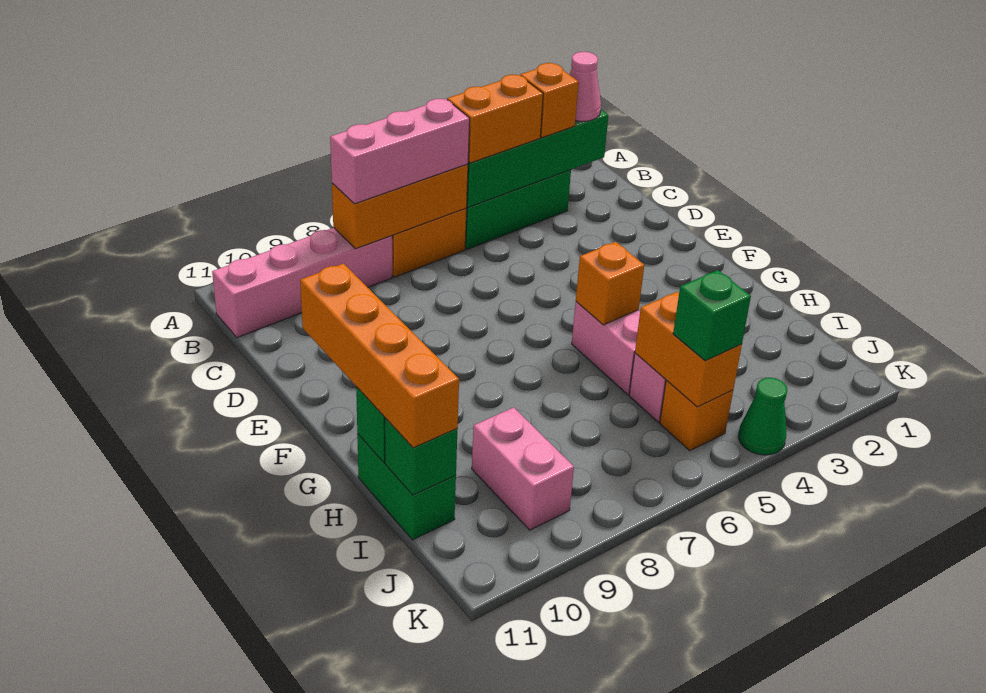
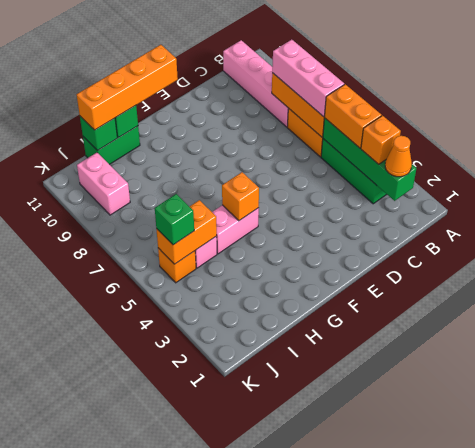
pink cone B2 level 3 -> orange cone B2 level 3
pink brick I9:J9 level 1 -> pink brick J9:J10 level 1
green cone K4 level 1 -> none

